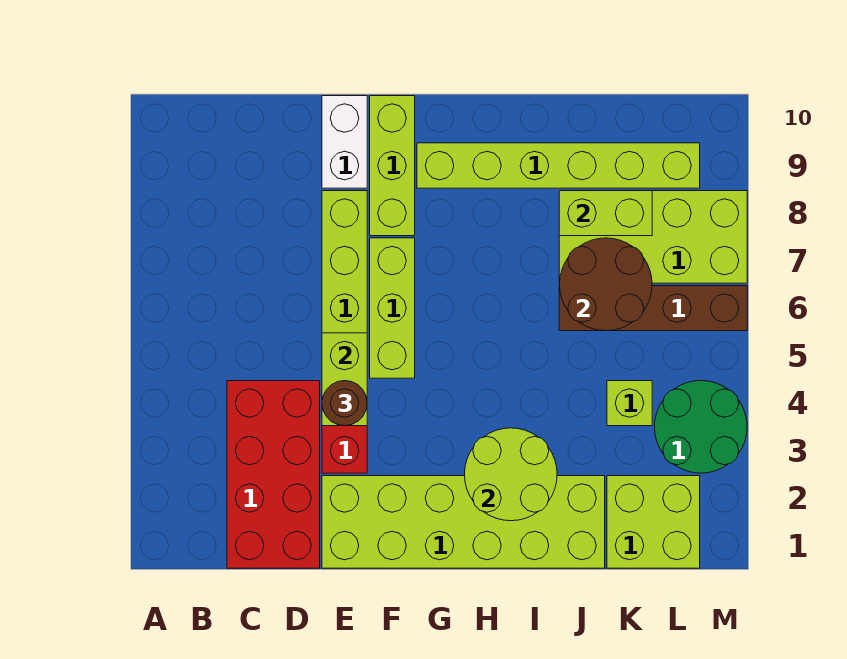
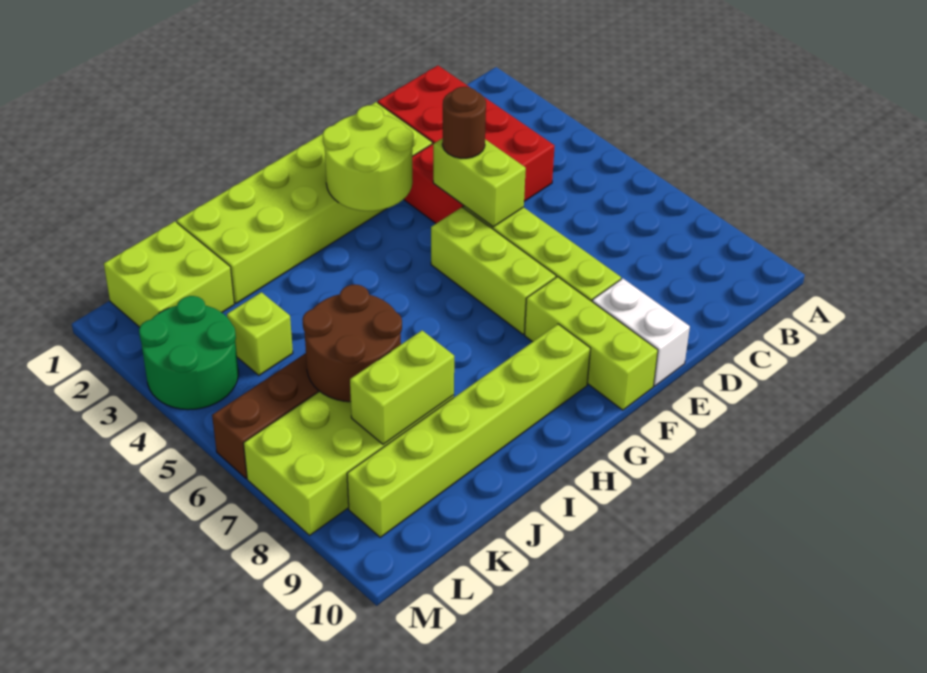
lime round brick H2:I3 level 2 -> lime round brick F2:G3 level 2

